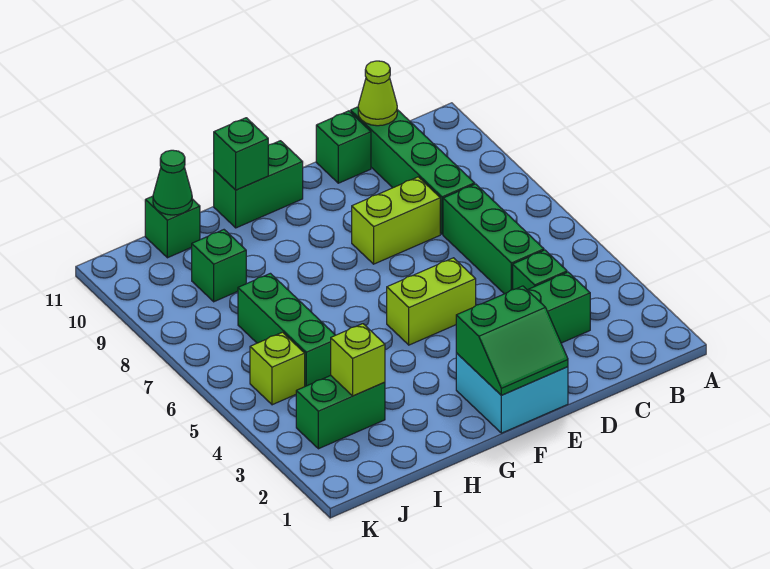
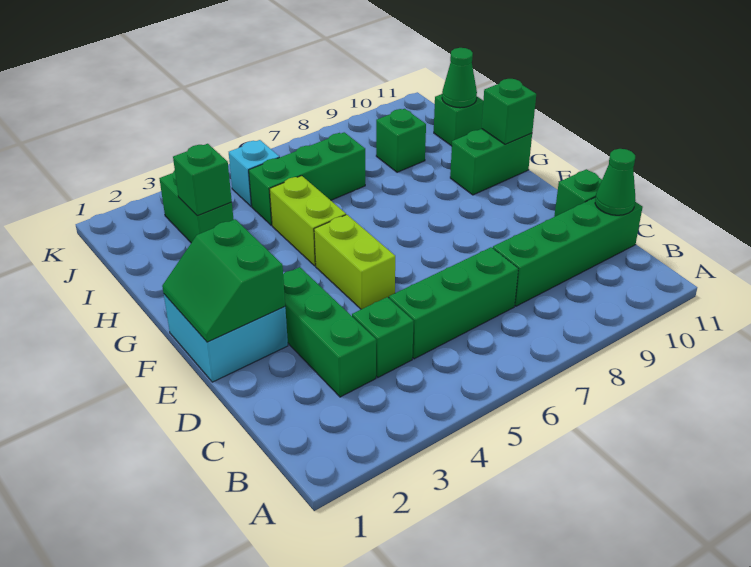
lime cone C11 level 2 -> green cone C11 level 2
lime brick D8:E8 level 1 -> lime brick G5:H5 level 1
green brick F11:G11 level 1 -> green brick G10:G11 level 1
lime brick I3 level 2 -> green brick I3 level 2
lime brick J5 level 1 -> cyan brick J5 level 1

